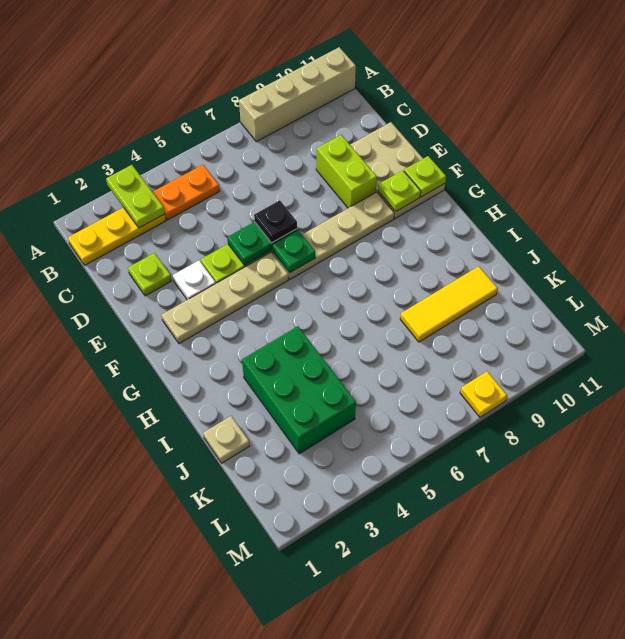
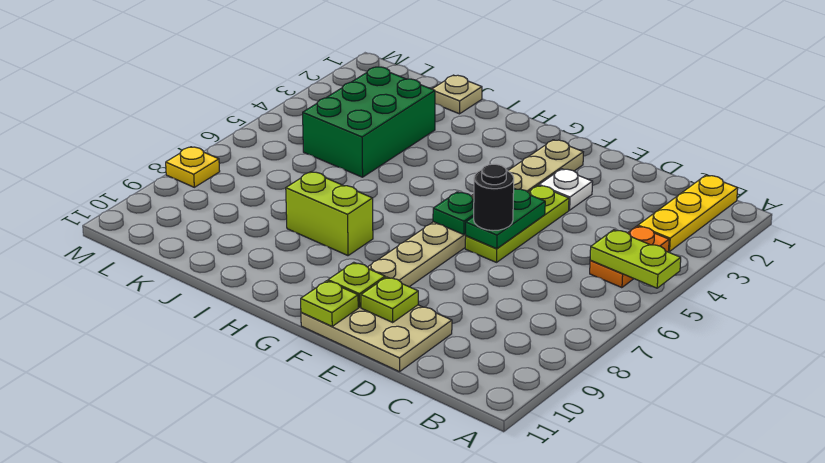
lime plate A3:B3 level 2 -> lime plate A5:B5 level 2
tan brick A8:A11 level 1 -> none
lime plate D2 level 1 -> lime plate E10 level 2
lime brick D9:E9 level 1 -> lime brick H8:I8 level 1
black plate E6 level 3 -> black round brick E6 level 3
green brick I3:K4 level 1 -> green brick J3:K5 level 1
yellow tile J8:J10 level 1 -> none

